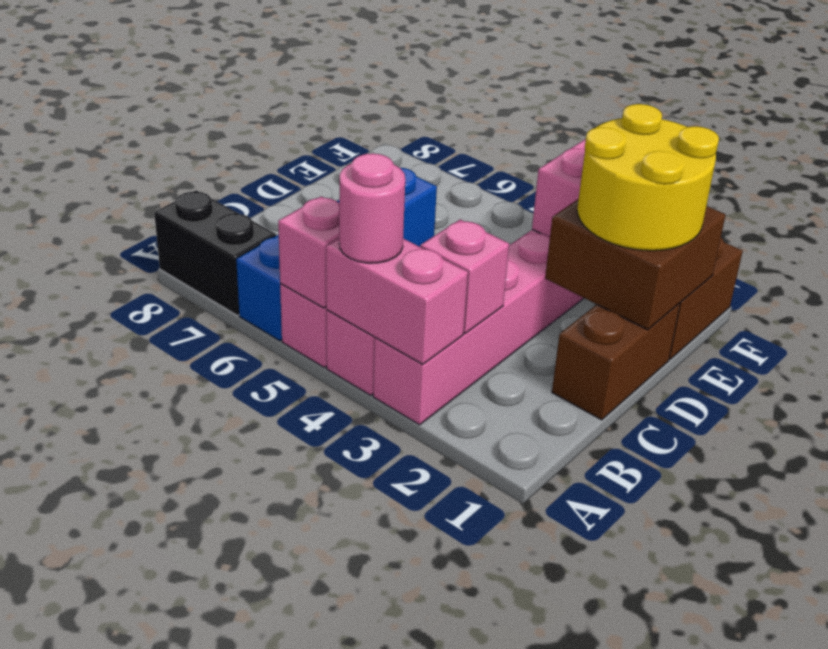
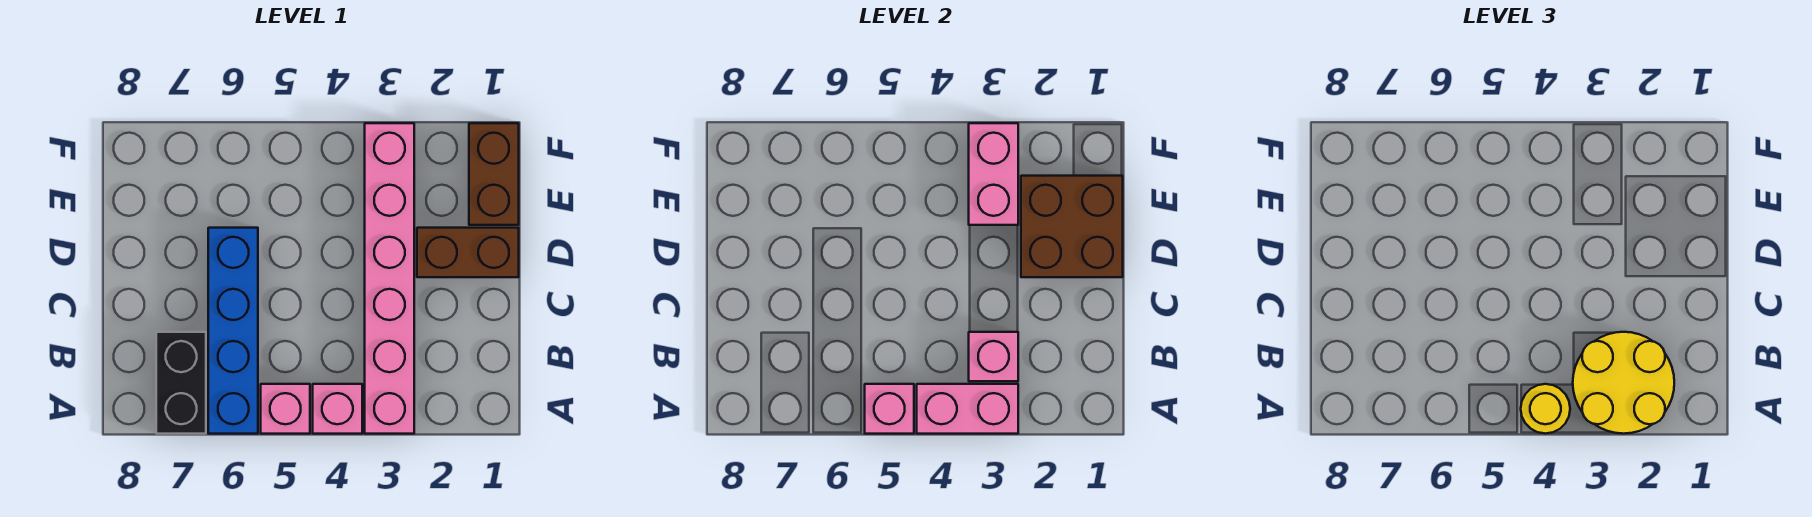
pink round brick A4 level 3 -> yellow round brick A4 level 3
black brick A7:A8 level 1 -> black brick A7:B7 level 1
brown brick C1:D1 level 1 -> brown brick D1:D2 level 1
yellow round brick D1:E2 level 3 -> yellow round brick A2:B3 level 3

